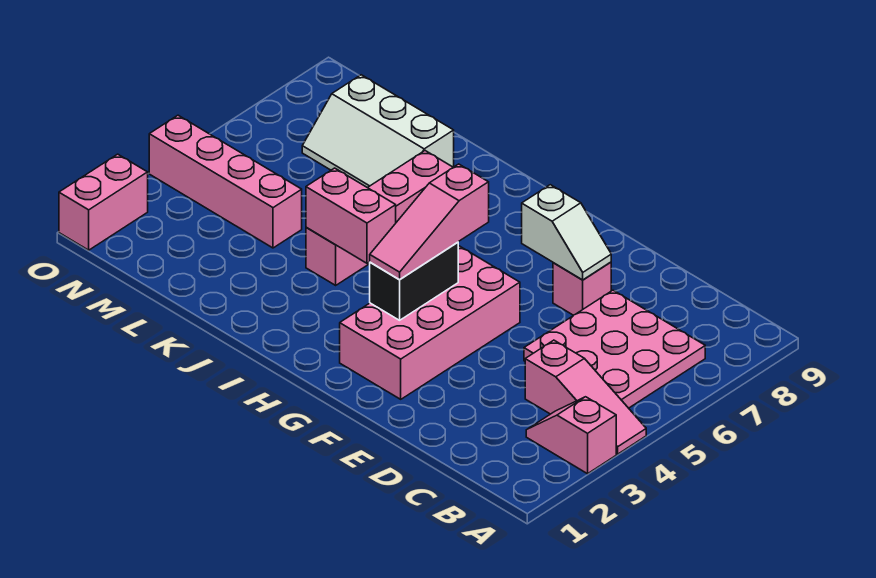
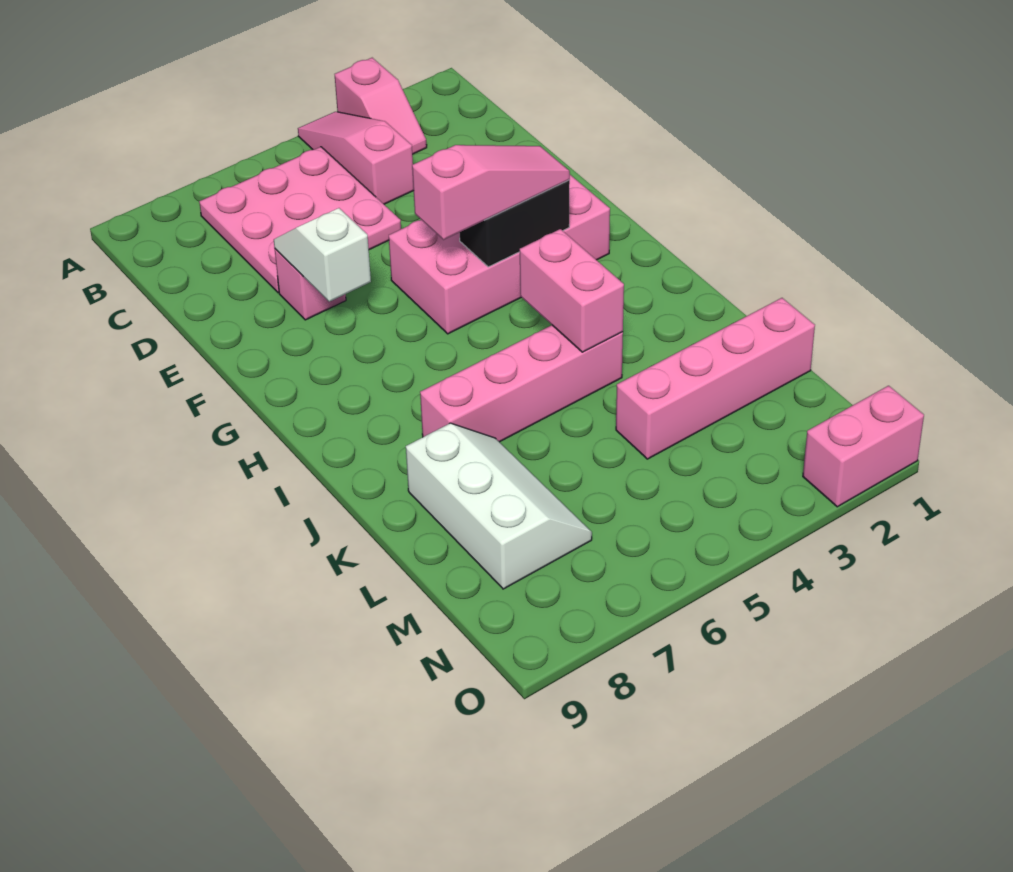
pink brick L4:O4 level 1 -> pink brick L1:L4 level 1

